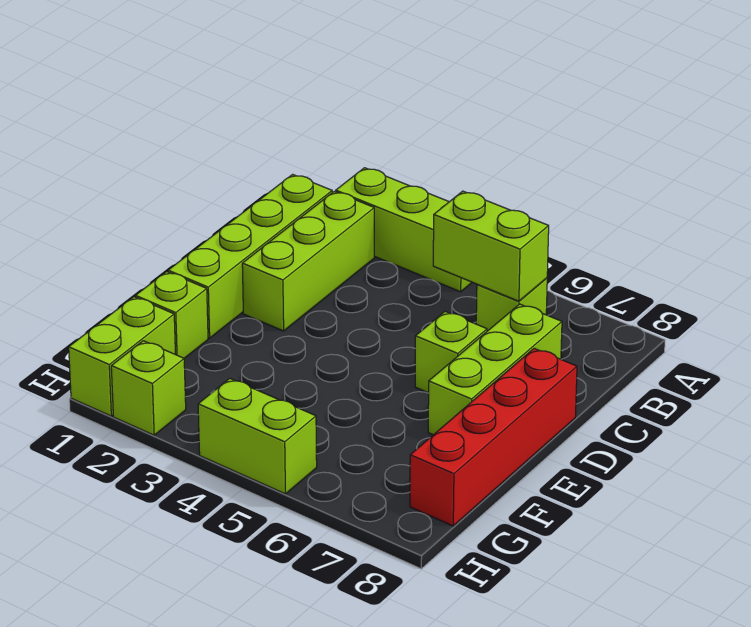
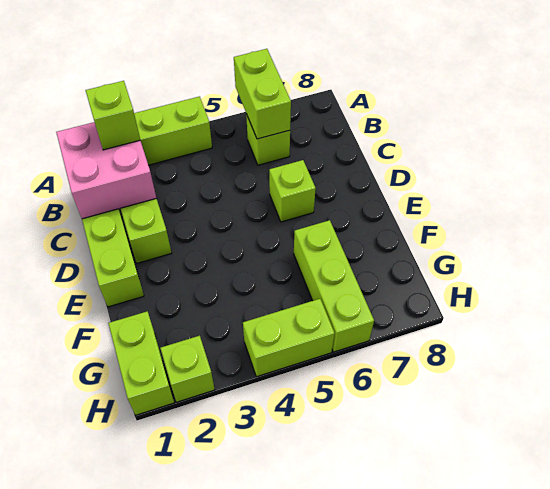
none -> pink brick B1:C2 level 2
lime brick B5:B6 level 2 -> lime brick A6:B6 level 2
lime brick C7:E7 level 1 -> lime brick F6:H6 level 1
red brick D8:G8 level 1 -> none
lime brick F1 level 1 -> lime brick B2 level 3

